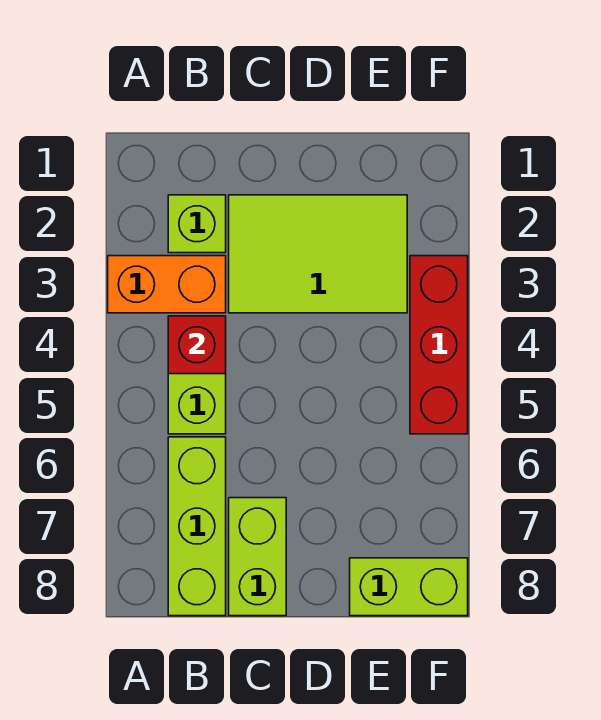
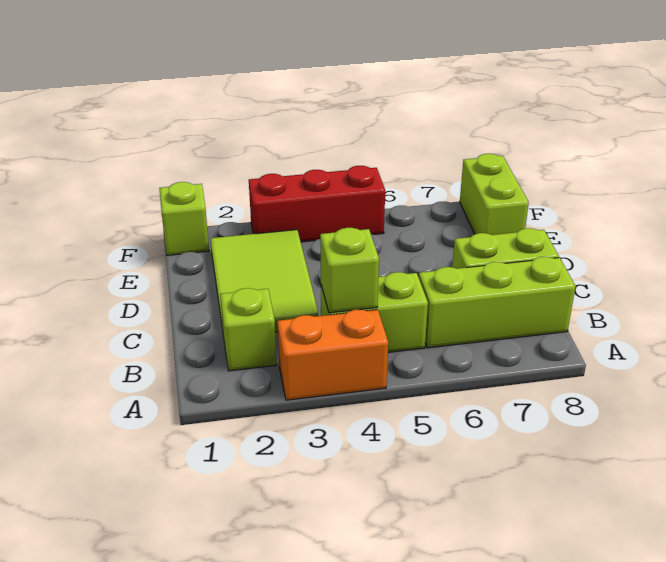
orange brick A3:B3 level 1 -> orange brick A3:A4 level 1
red brick B4 level 2 -> lime brick B4 level 2
none -> lime brick F1 level 1

